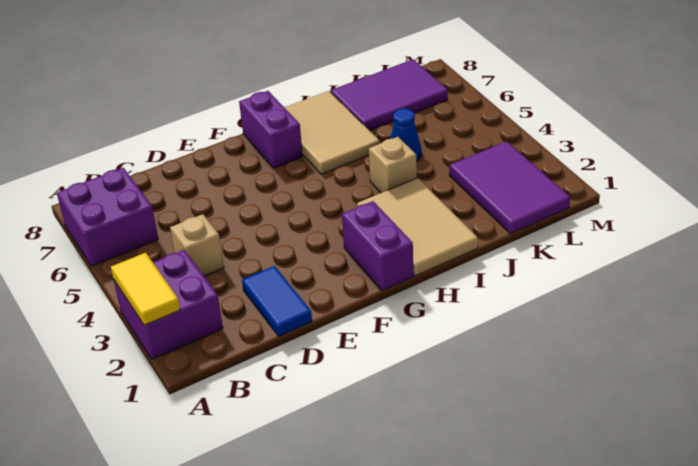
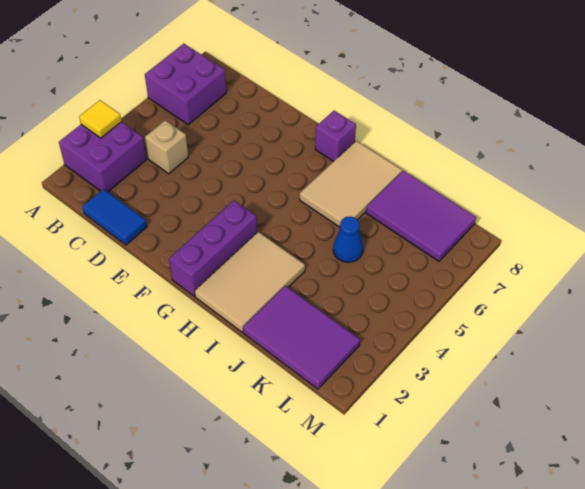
yellow tile A2:A3 level 2 -> yellow tile A3 level 2
blue tile D1:D2 level 1 -> blue tile C1:D1 level 1
purple brick G1:G2 level 1 -> purple brick G1:G3 level 1
purple brick G7:G8 level 1 -> purple brick G8 level 1
tan brick I4 level 1 -> none
purple tile K1:L3 level 1 -> purple tile J1:L2 level 1

